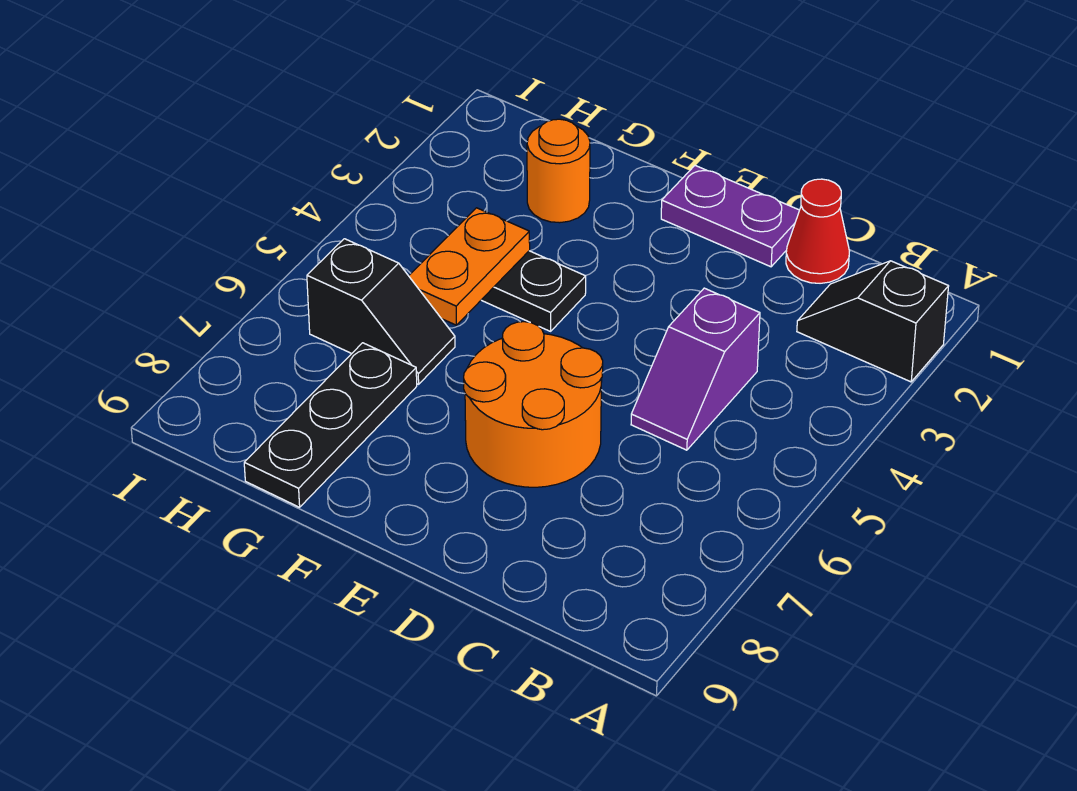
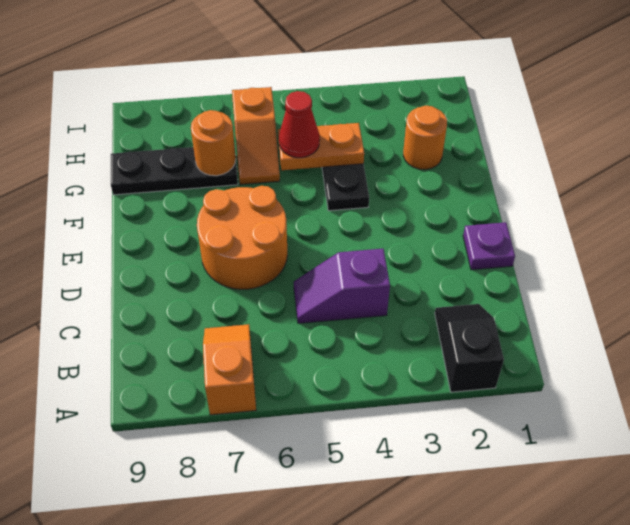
none -> orange slope A7:B7 level 1 top A
red cone C1 level 1 -> red cone G5 level 3
purple plate D1:E1 level 1 -> purple plate D1 level 1
black slope G6:H6 level 1 top H -> orange slope G6:H6 level 1 top H
none -> orange round brick G7 level 2

